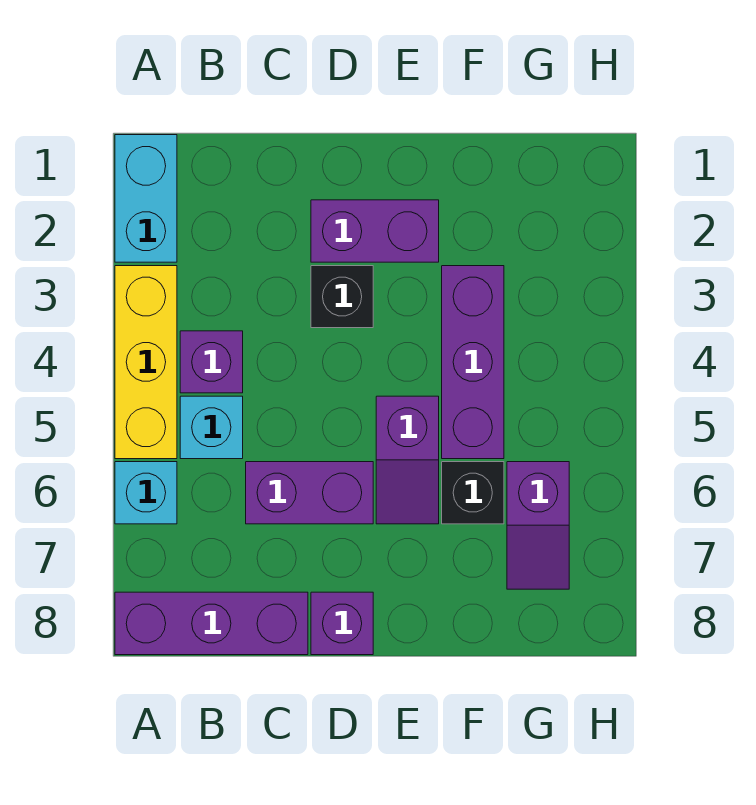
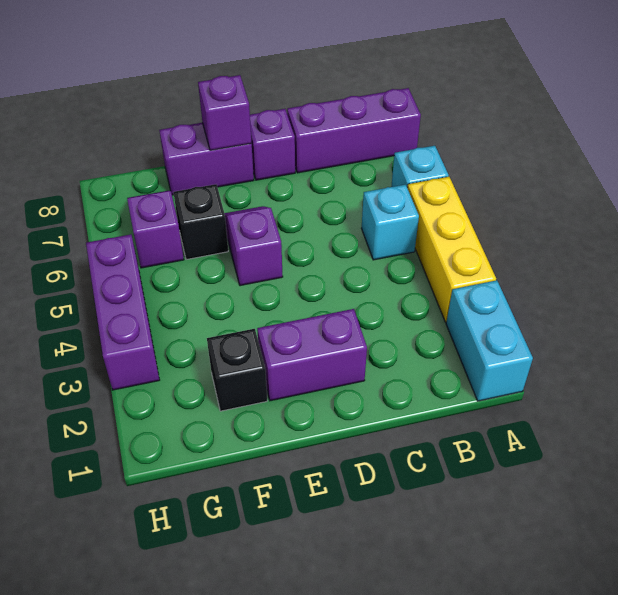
purple brick B4 level 1 -> purple brick E8 level 2
purple brick C6:D6 level 1 -> purple brick E8:F8 level 1
black brick D3 level 1 -> black brick F2 level 1
purple brick F3:F5 level 1 -> purple brick H3:H5 level 1

